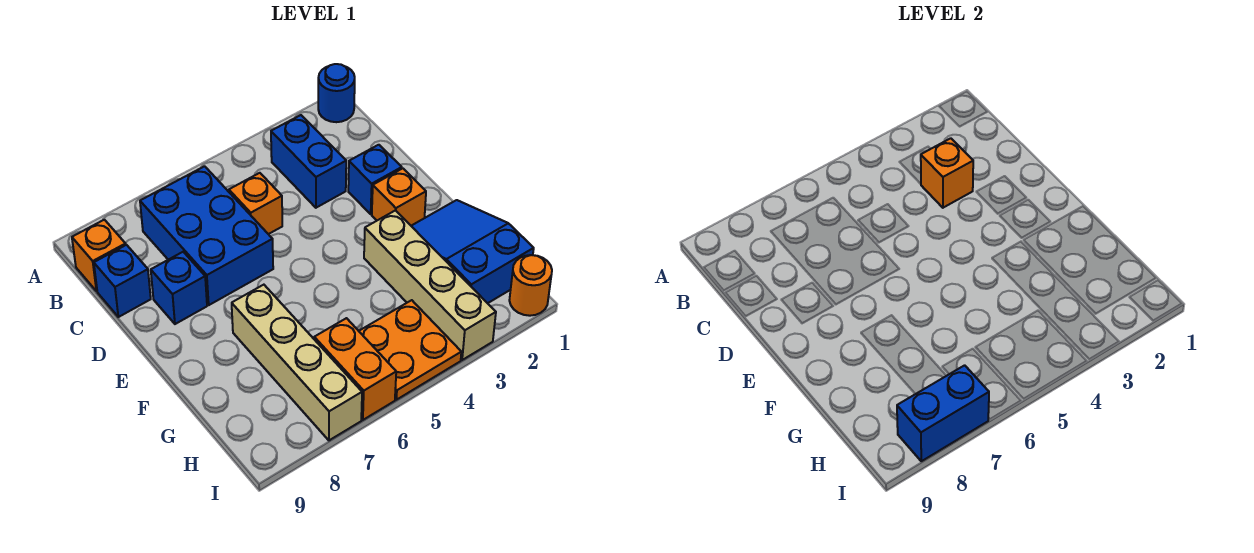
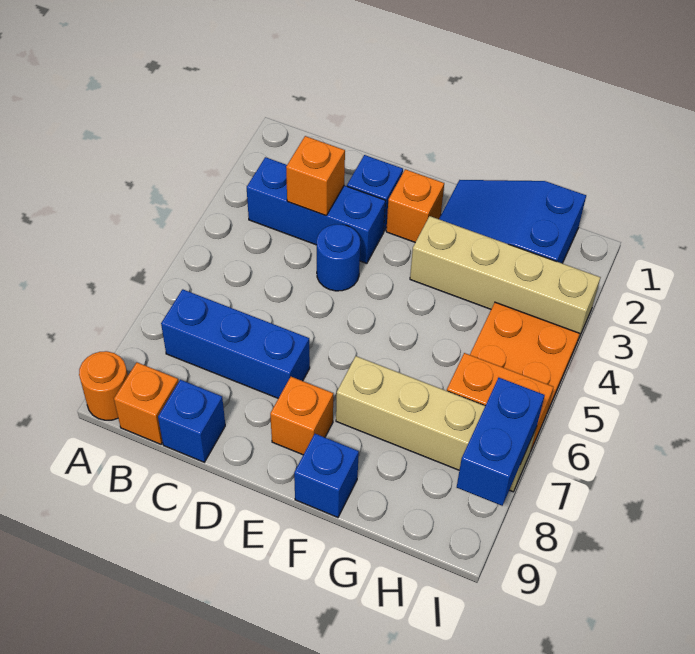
blue round brick A1 level 1 -> blue round brick D4 level 1
blue brick B3:C3 level 1 -> blue brick B3:D3 level 1
blue brick B6:D7 level 1 -> blue brick B7:D7 level 1
orange brick C5 level 1 -> orange brick E8 level 1
blue brick D8 level 1 -> blue brick F9 level 1
orange round brick I1 level 1 -> orange round brick A9 level 1

